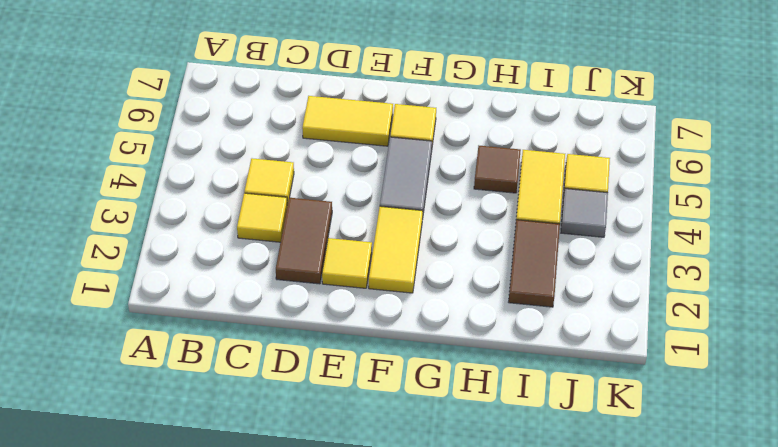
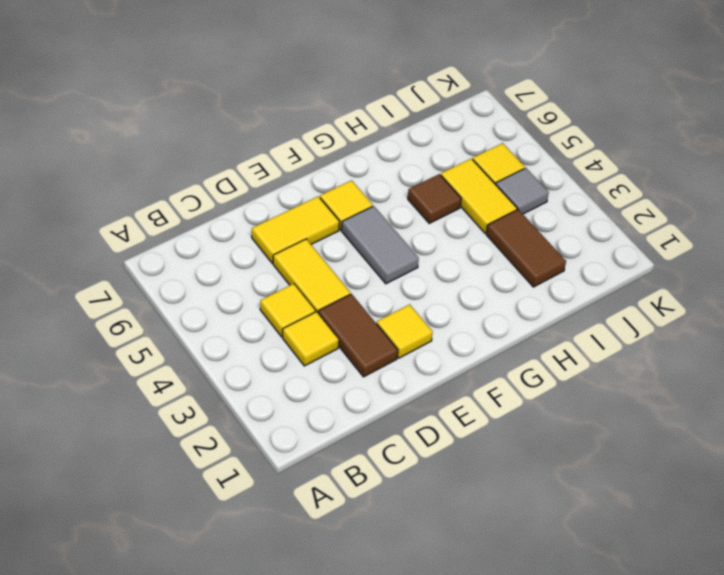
yellow tile F2:F3 level 1 -> yellow tile D4:D5 level 1

